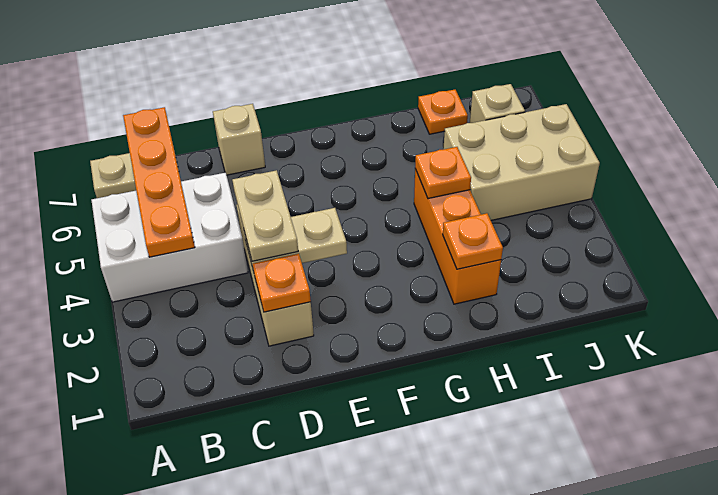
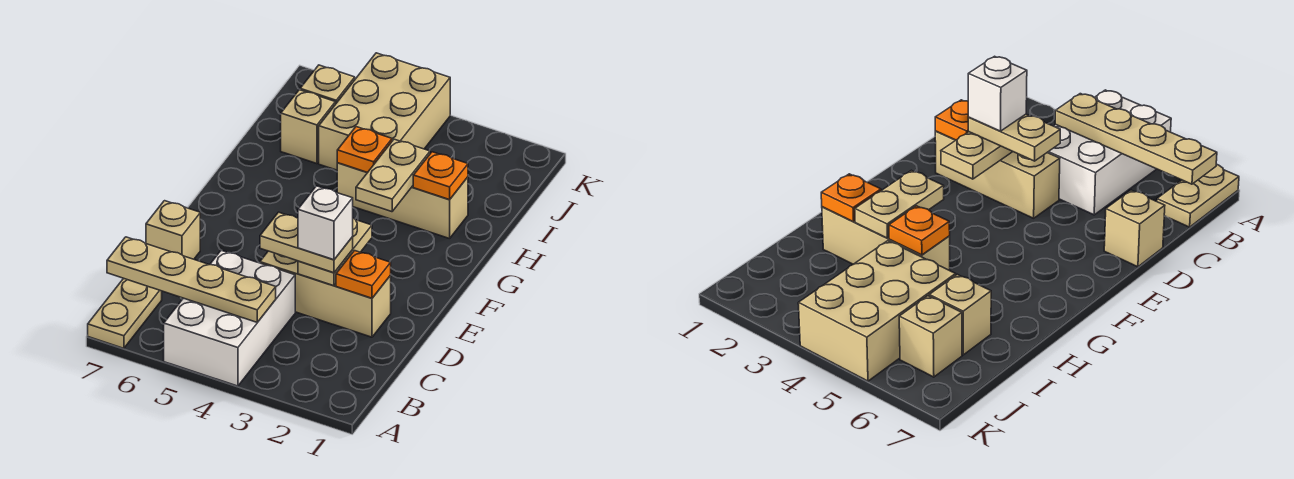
orange plate B4:B7 level 2 -> tan plate B4:B7 level 2
none -> white brick D3 level 4
none -> tan plate G3:H3 level 2
orange brick H2:H4 level 1 -> tan brick H2:H4 level 1
none -> tan brick I6 level 1
orange plate I7 level 1 -> none

